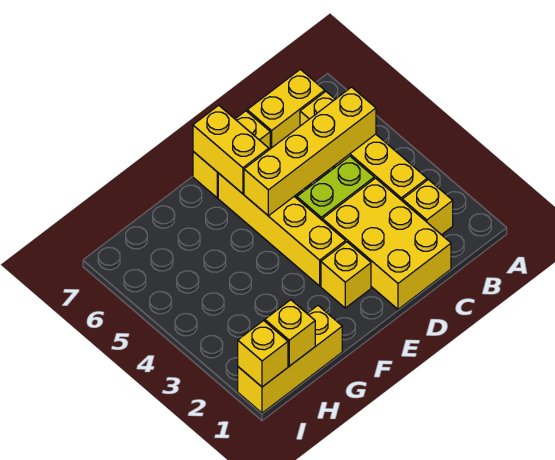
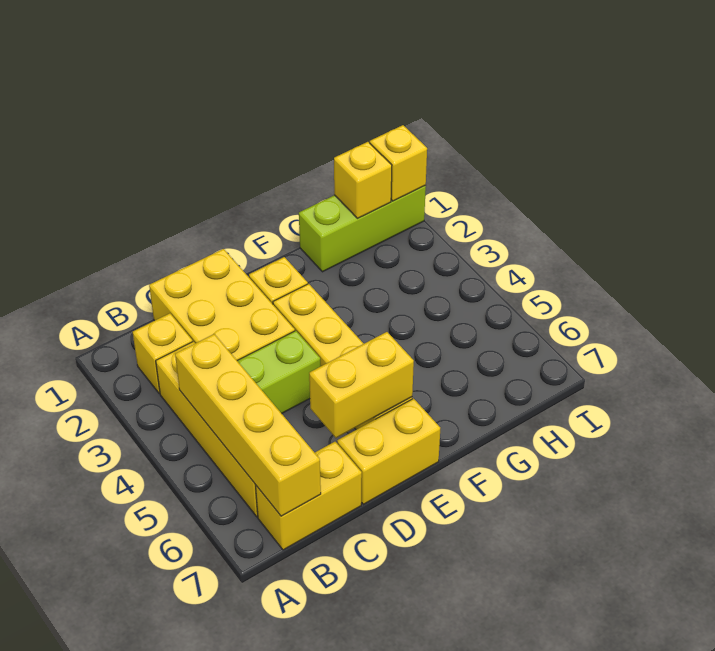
yellow brick B5:E5 level 2 -> yellow brick B4:B7 level 2
yellow brick E6:E7 level 2 -> yellow brick D6:E6 level 2
yellow brick G1:I1 level 1 -> lime brick G1:I1 level 1

